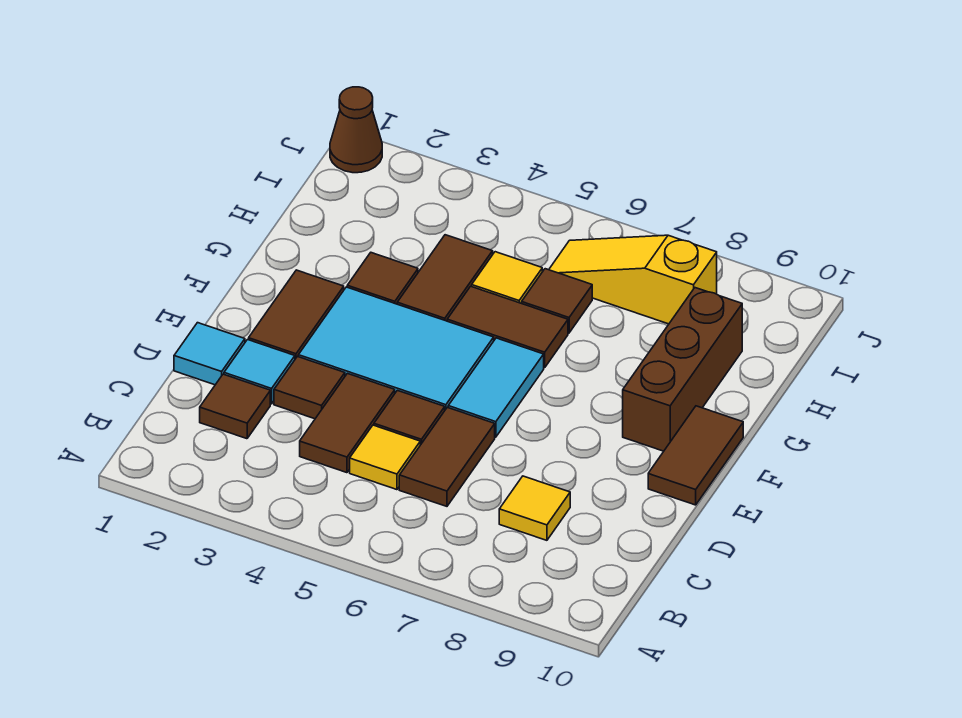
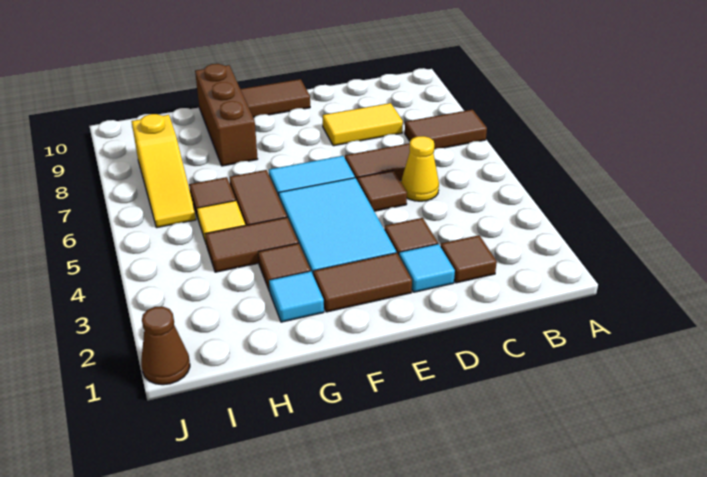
brown tile C4:D4 level 1 -> brown tile A7:B7 level 1
yellow tile C5 level 1 -> yellow cone C5 level 1
yellow tile C8 level 1 -> yellow tile C8:D8 level 1
cyan tile D1 level 1 -> cyan tile G2 level 1
brown brick F9:H9 level 1 -> brown brick G8:G10 level 1

